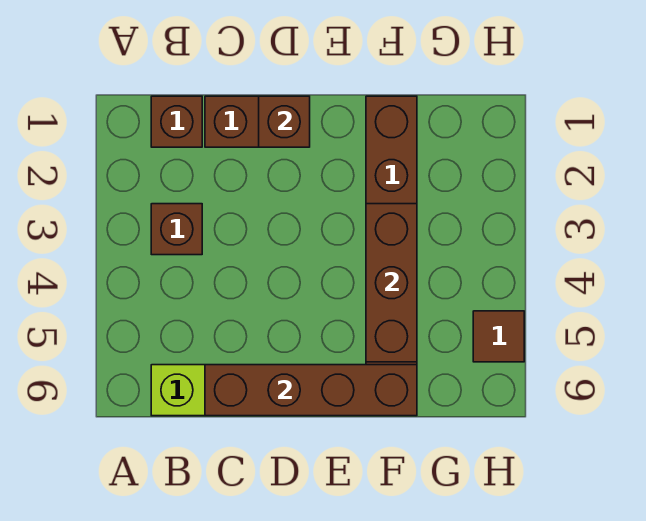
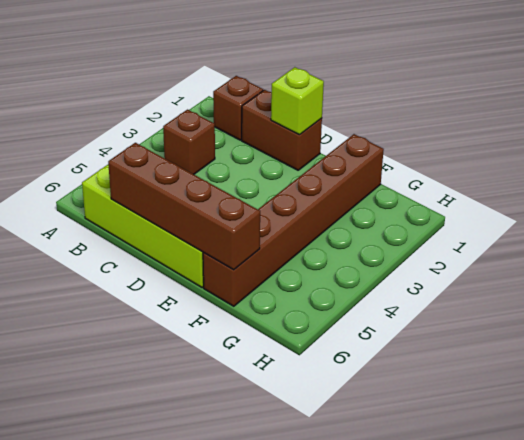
brown brick D1 level 2 -> lime brick D1 level 2
brown brick F3:F5 level 2 -> none
brown tile H5 level 1 -> none

